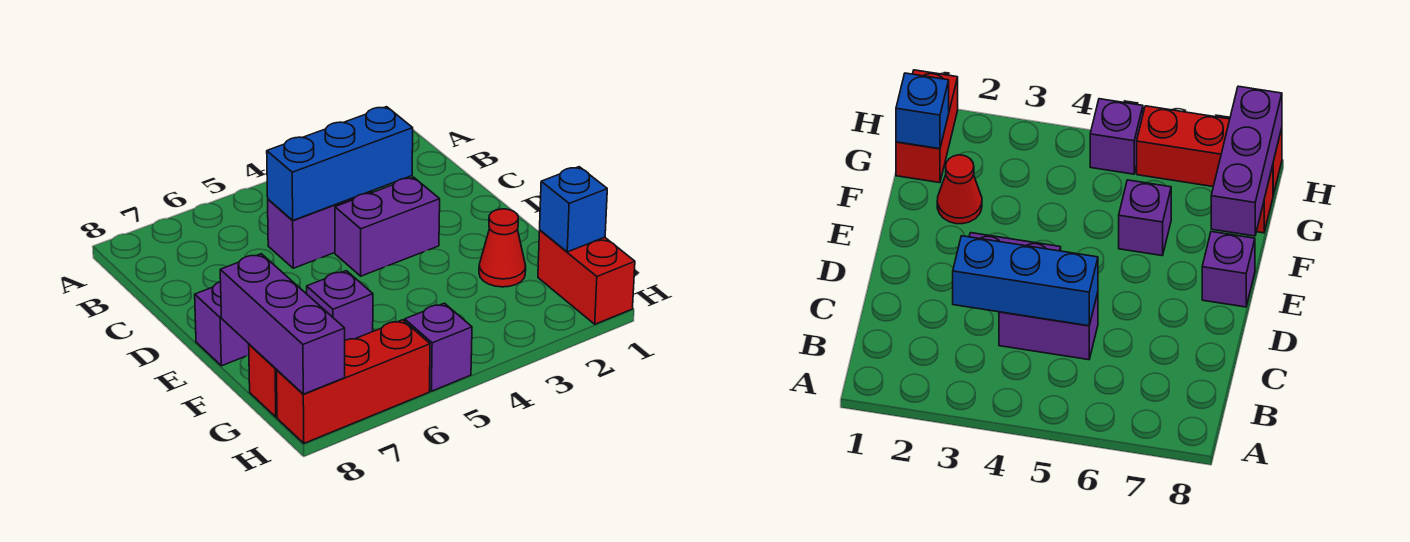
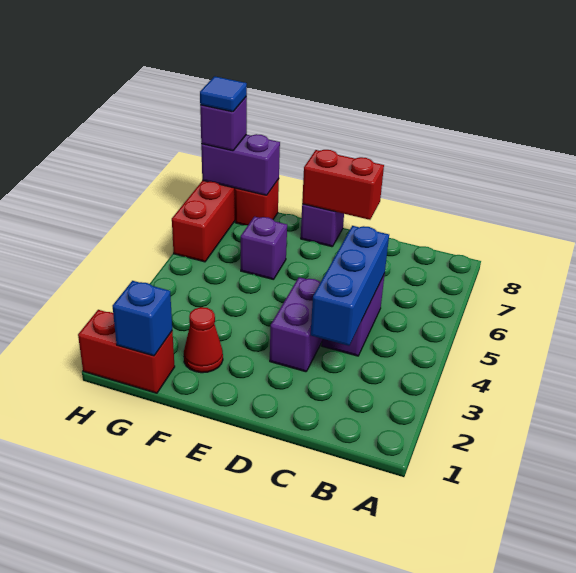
none -> red brick D8:E8 level 2
purple brick F8:H8 level 2 -> purple brick G8:H8 level 2
purple brick H5 level 1 -> purple brick H8 level 3
none -> blue tile H8 level 4

